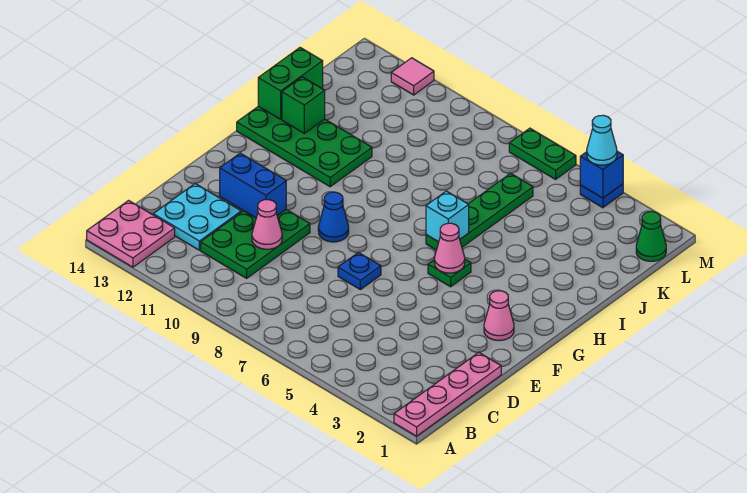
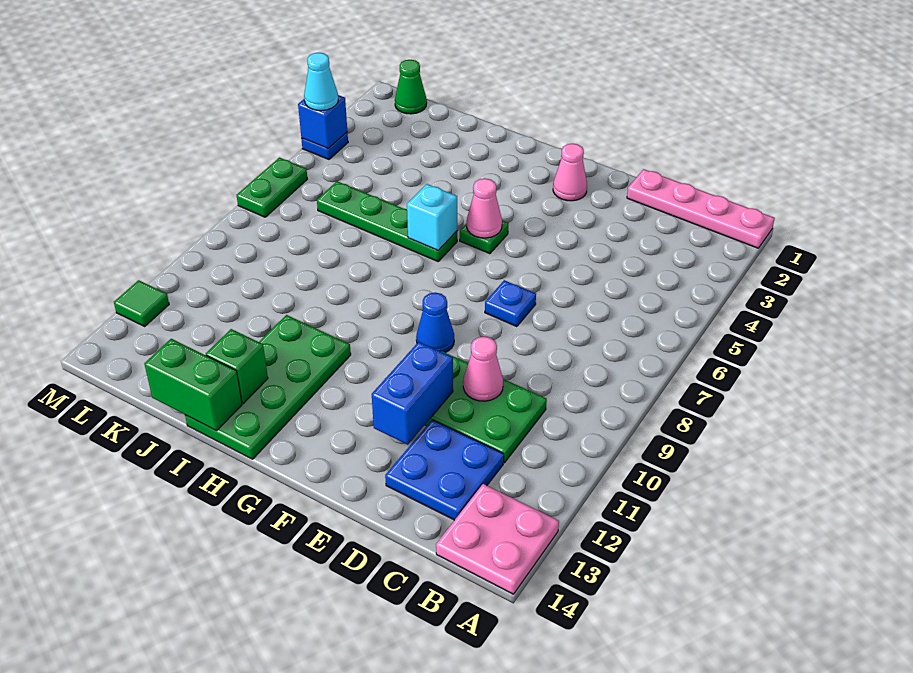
cyan plate C12:D13 level 1 -> blue plate C12:D13 level 1
pink tile M12 level 1 -> green tile M12 level 1

